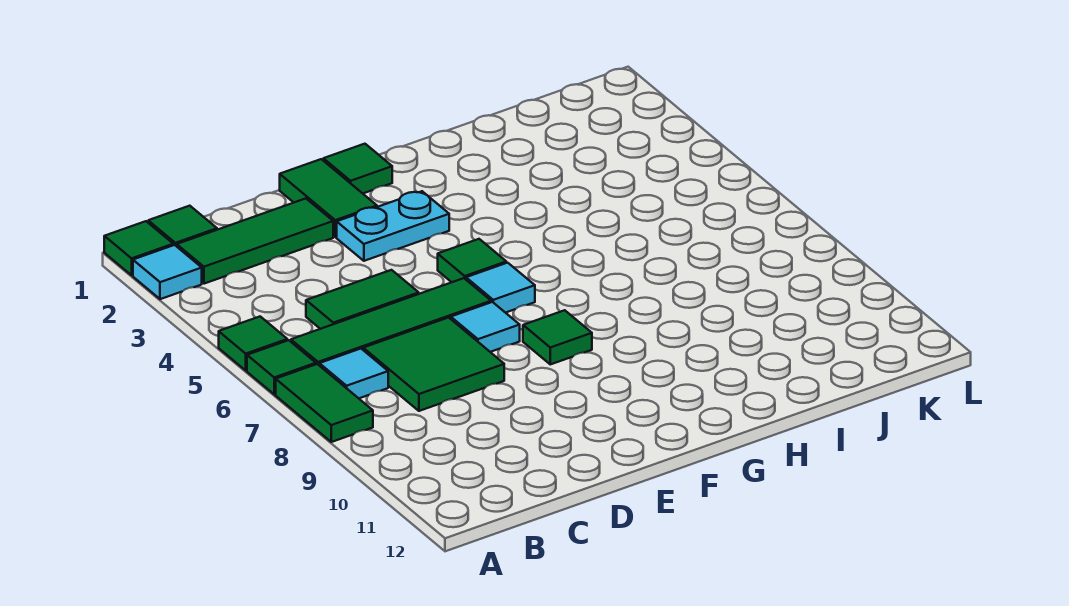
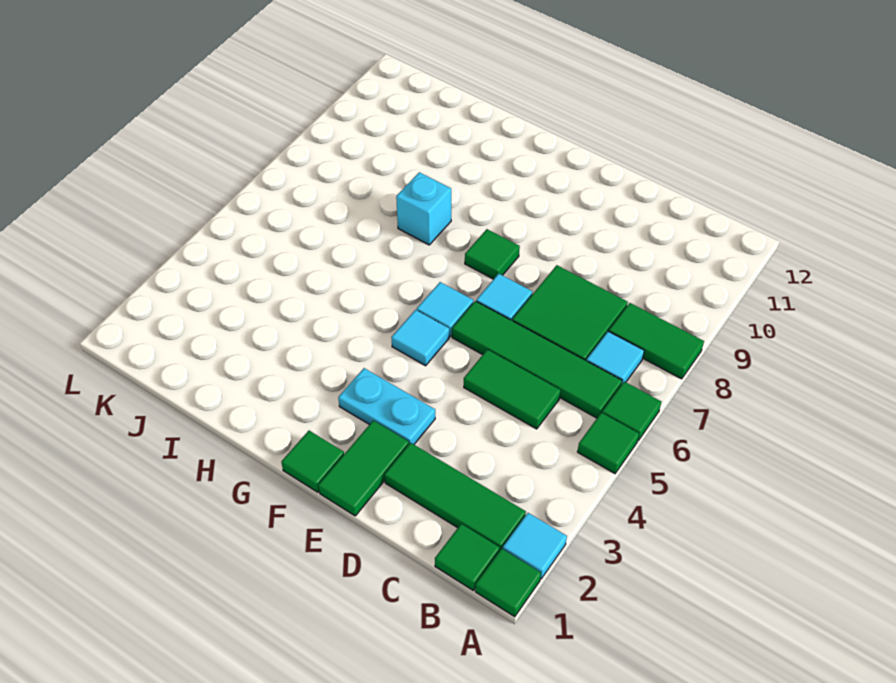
green tile A7:A8 level 1 -> green tile A8:B8 level 1
green tile F5 level 1 -> cyan tile F5 level 1
none -> cyan brick H8 level 1

